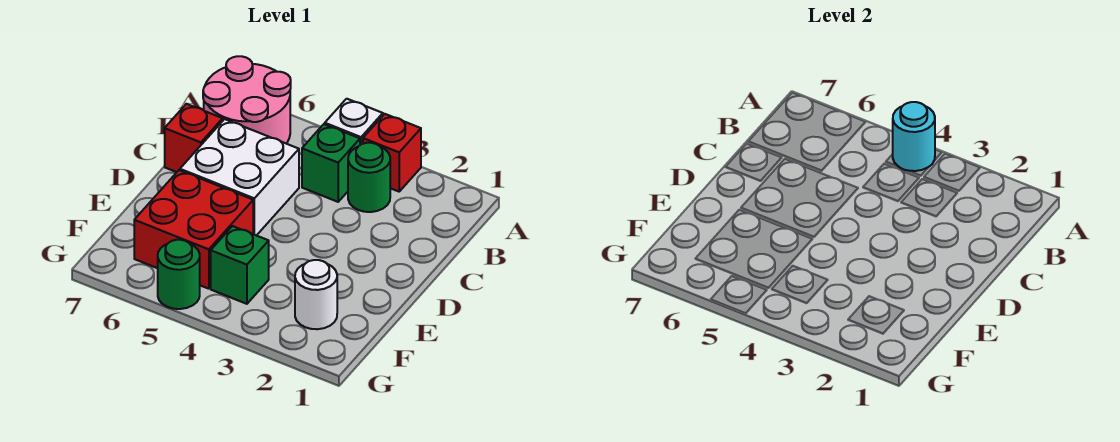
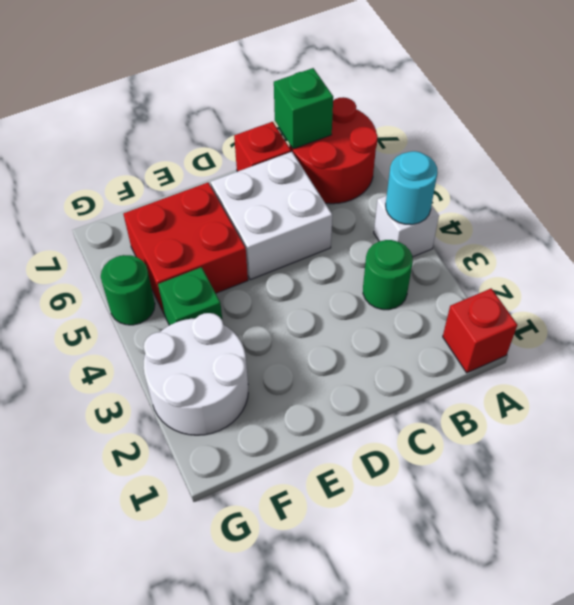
red brick A3 level 1 -> red brick A1 level 1
pink round brick A6:B7 level 1 -> red round brick A6:B7 level 1
green brick B4 level 1 -> green brick B7 level 2
white round brick F2 level 1 -> white round brick F2:G3 level 1

